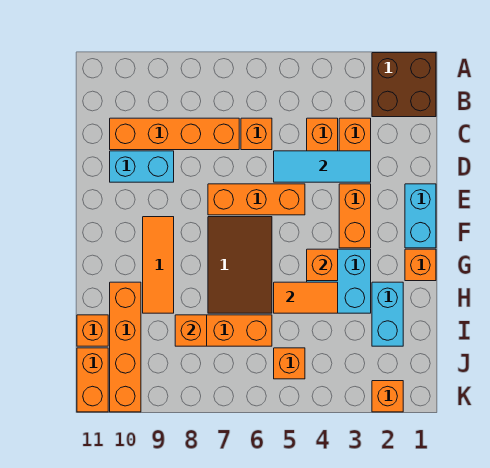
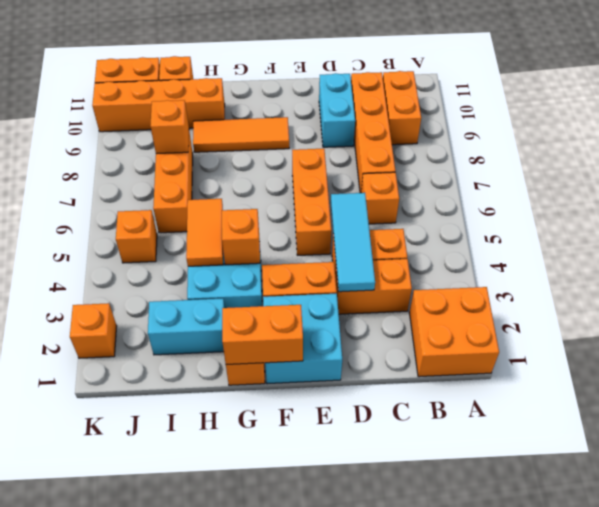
brown brick A1:B2 level 1 -> orange brick A1:B2 level 1
none -> orange brick B9:B10 level 1
cyan brick E1:F1 level 1 -> cyan brick E1:F2 level 1
none -> orange brick F1:G1 level 2
brown tile F6:H7 level 1 -> none

